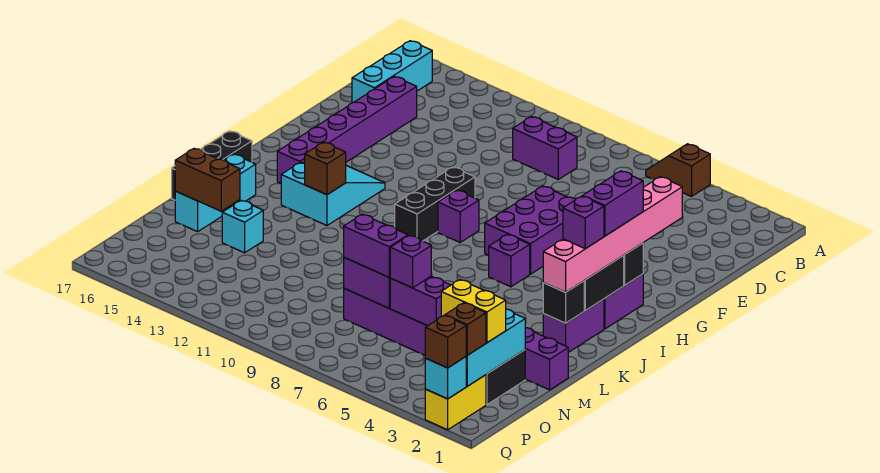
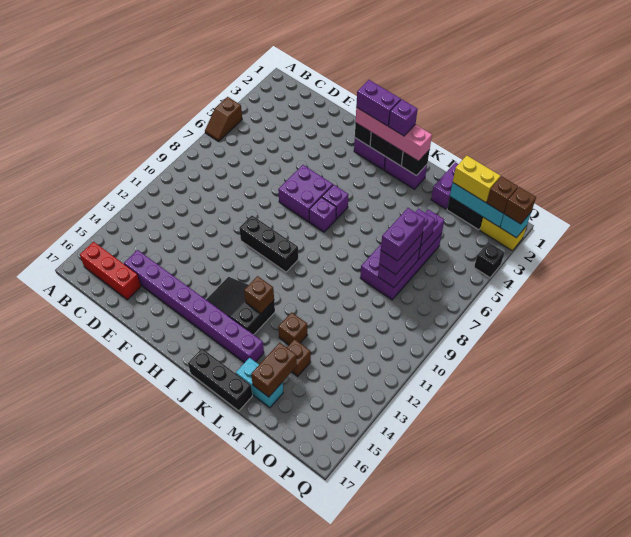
cyan brick B16:D16 level 1 -> red brick B16:D16 level 1
purple brick C9:C10 level 1 -> purple brick N7:N8 level 4
purple brick D15:I15 level 1 -> purple brick D15:K15 level 1
pink brick F2:K2 level 3 -> pink brick H2:K2 level 3
purple brick F6:H7 level 1 -> purple brick G6:H7 level 1
purple brick H9 level 1 -> purple brick I7 level 1
cyan slope H13:J14 level 1 top J -> black slope H13:J14 level 1 top J
cyan brick K16:M16 level 1 -> cyan brick L16:M16 level 1
none -> brown brick L13 level 1
cyan brick M14 level 1 -> brown brick M14 level 1
yellow brick O2:O3 level 3 -> yellow brick N2:O2 level 3
none -> black brick Q4 level 1

